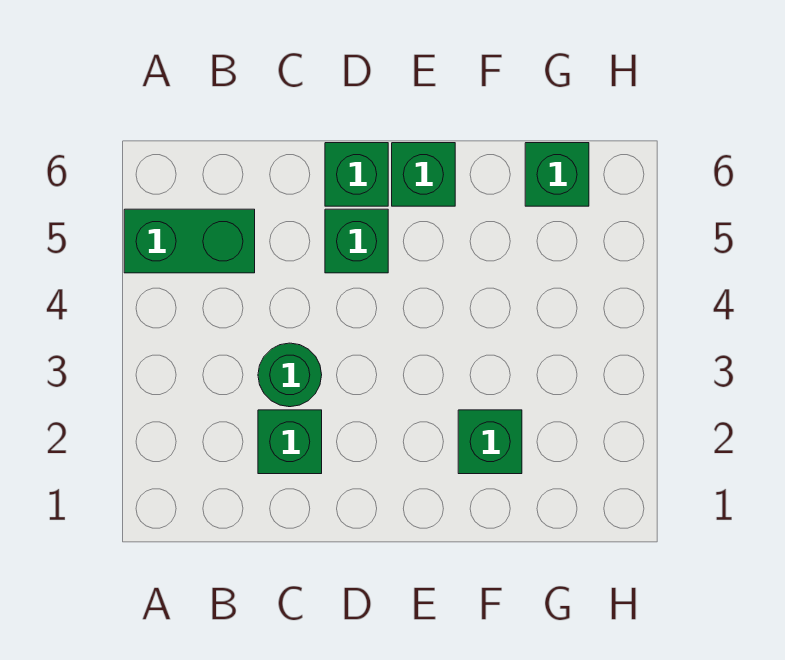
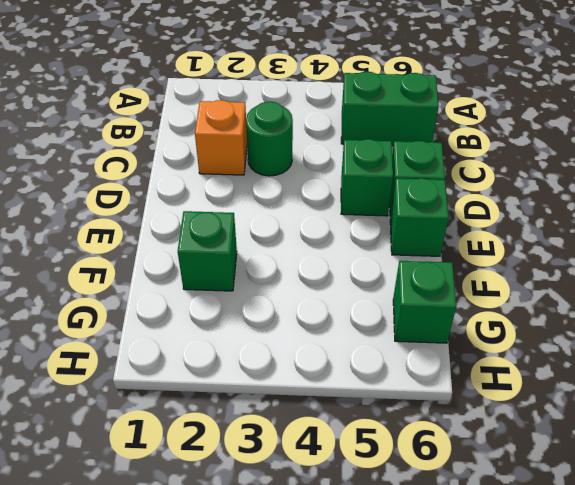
green brick A5:B5 level 1 -> green brick B5:B6 level 1
green brick C2 level 1 -> orange brick C2 level 1

